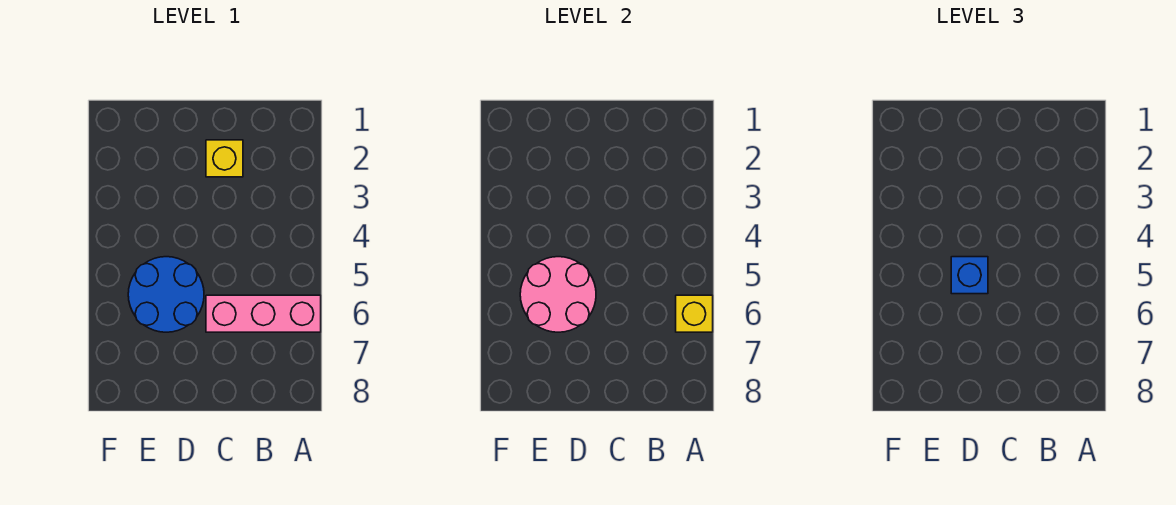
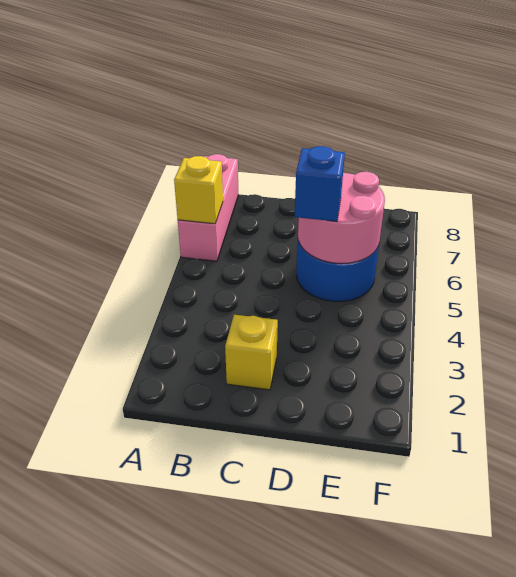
pink brick A6:C6 level 1 -> pink brick A6:A8 level 1

